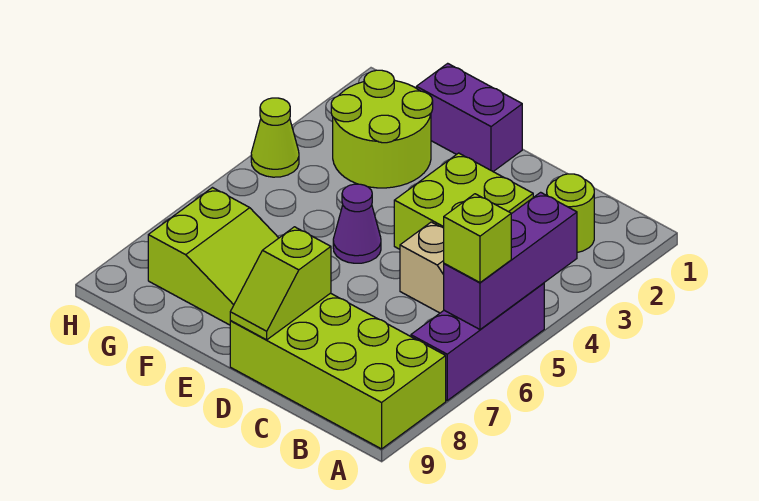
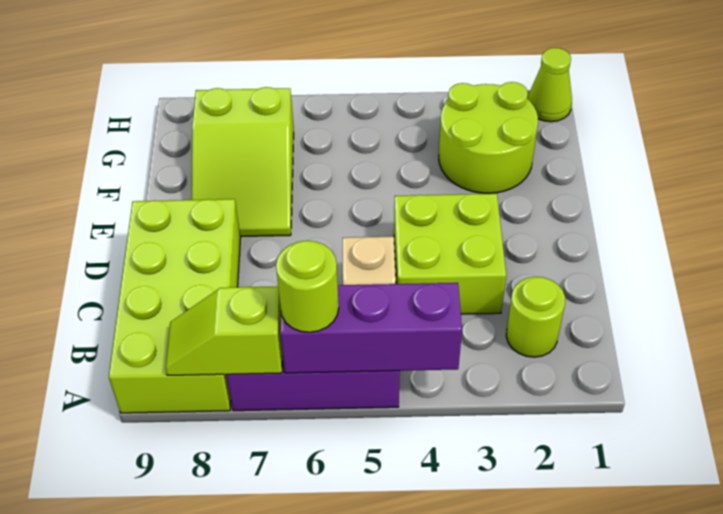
lime brick A6 level 3 -> lime round brick A6 level 3
lime slope D8:D9 level 2 top 8 -> lime slope A7:A8 level 2 top 7
purple brick E1:F1 level 1 -> none
purple cone E5 level 1 -> none
lime cone H4 level 1 -> lime cone H1 level 1

